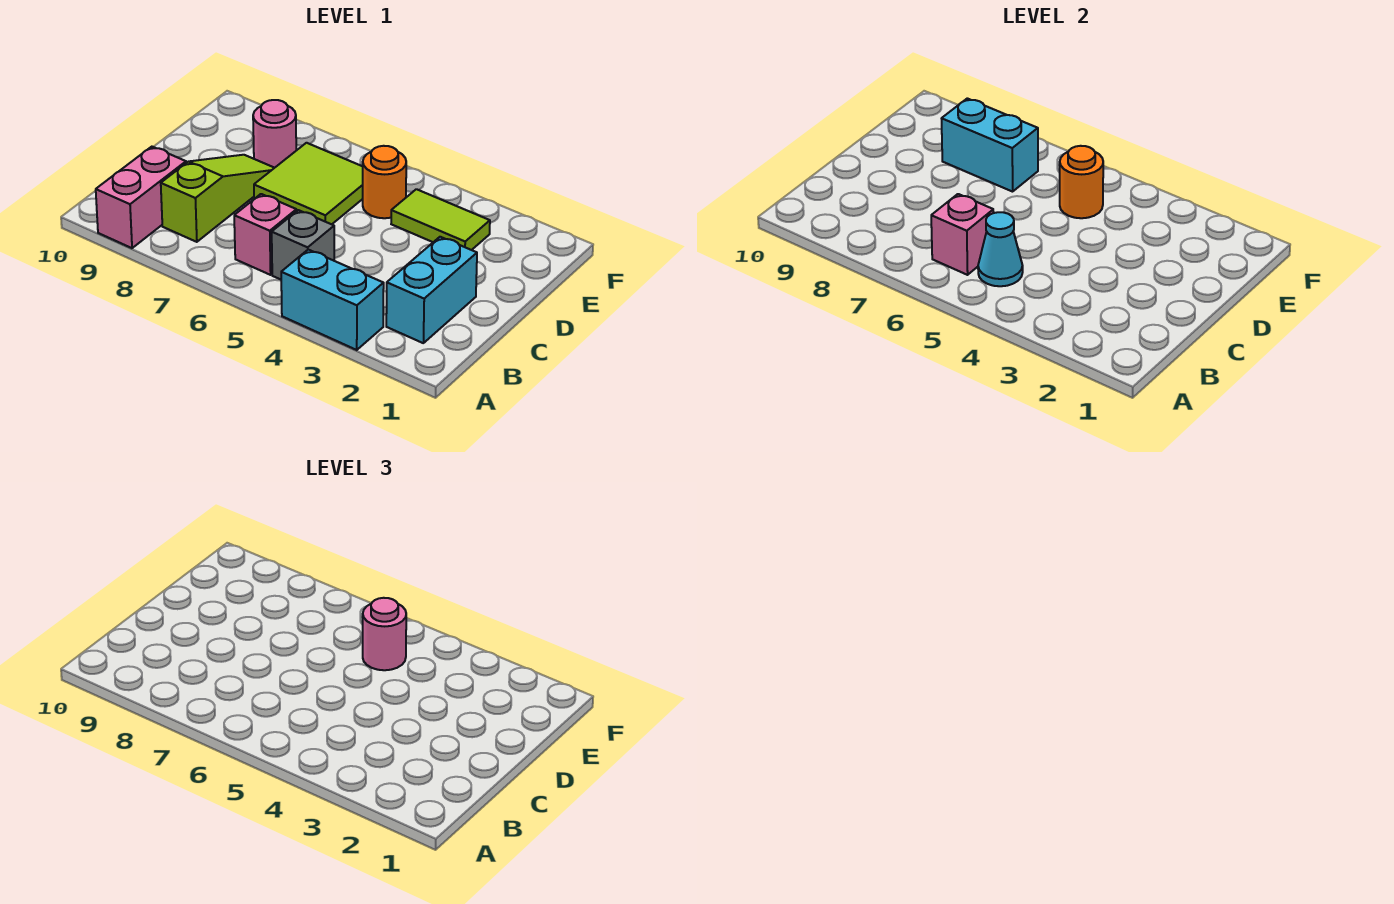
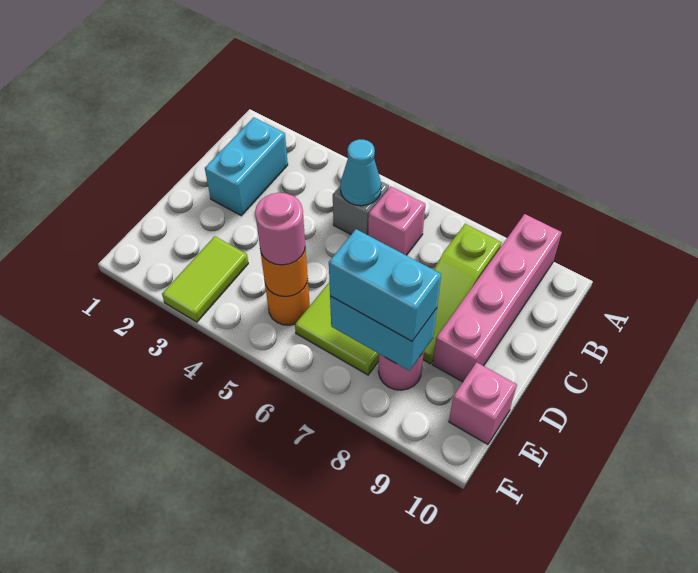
cyan brick A3:A4 level 1 -> cyan brick E7:E8 level 3
pink brick A9:B9 level 1 -> pink brick A9:D9 level 1
pink brick B6 level 2 -> pink brick E10 level 1
lime tile E3:E4 level 1 -> lime tile E3:F3 level 1

